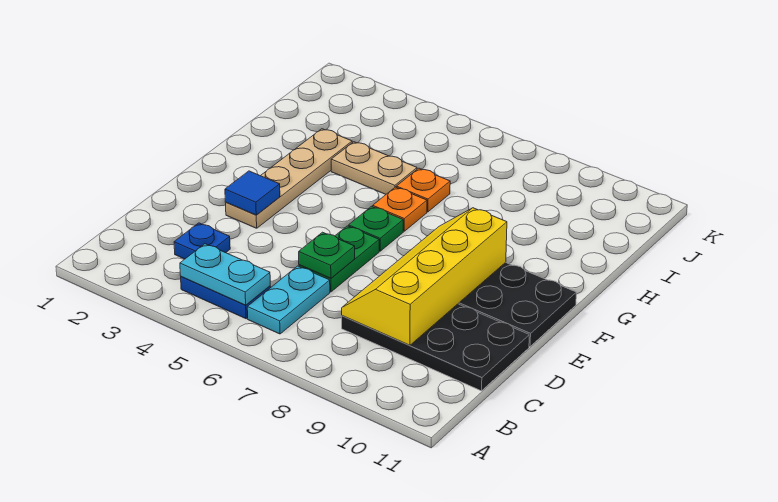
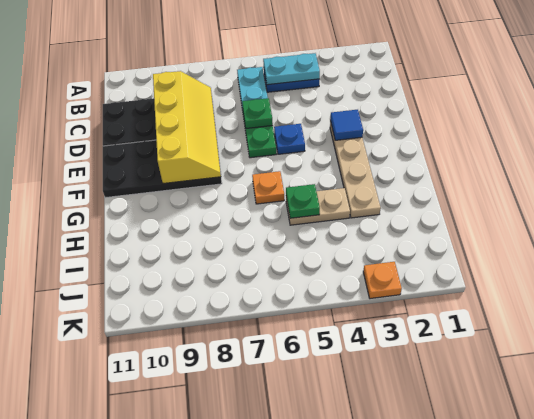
blue plate C3 level 1 -> blue plate E5 level 1
green plate F6 level 1 -> green plate H5 level 2
orange plate H6 level 1 -> orange plate K3 level 1

